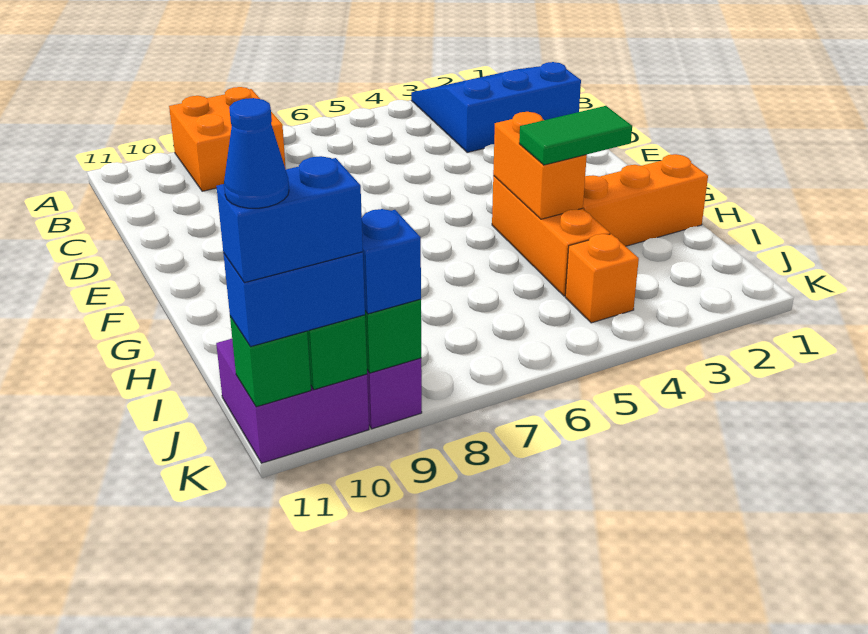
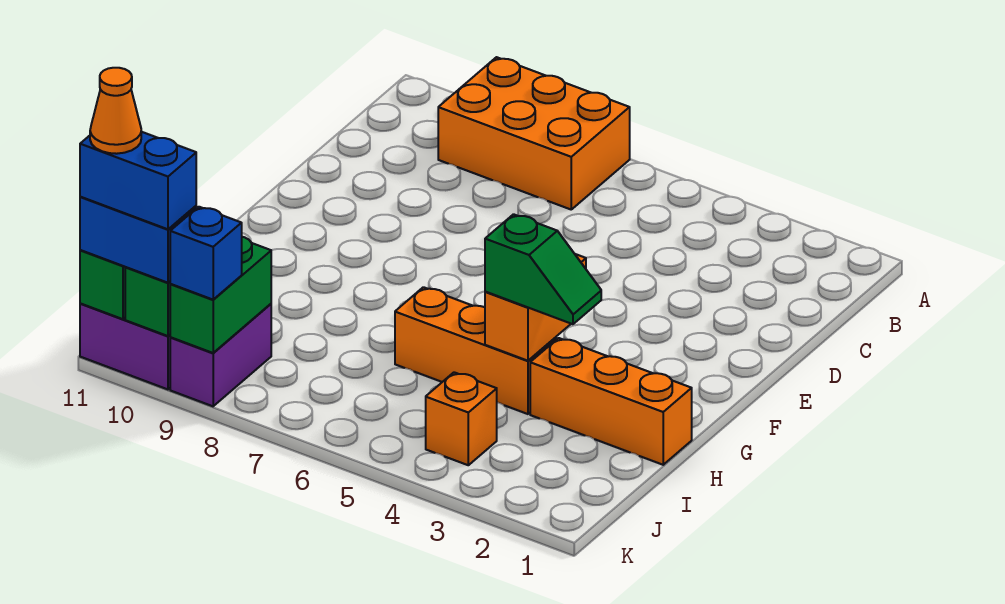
blue slope A1:C3 level 1 top C -> none
orange brick A8:B9 level 1 -> orange brick A7:B9 level 1
orange brick G4:I4 level 1 -> orange brick H4:H6 level 1
green tile H3:H4 level 3 -> green slope H3:H4 level 3 top 4
blue cone K11 level 5 -> orange cone K11 level 5

